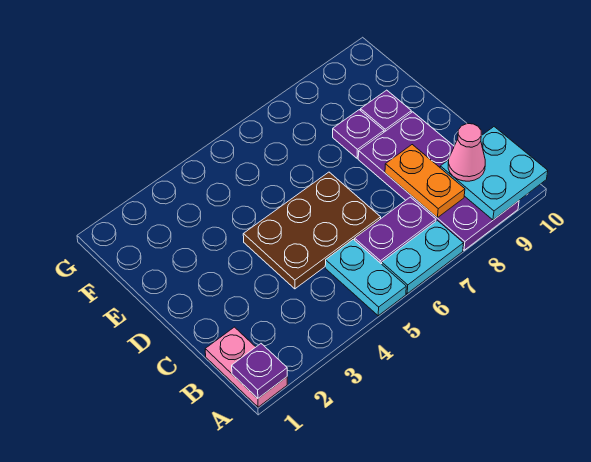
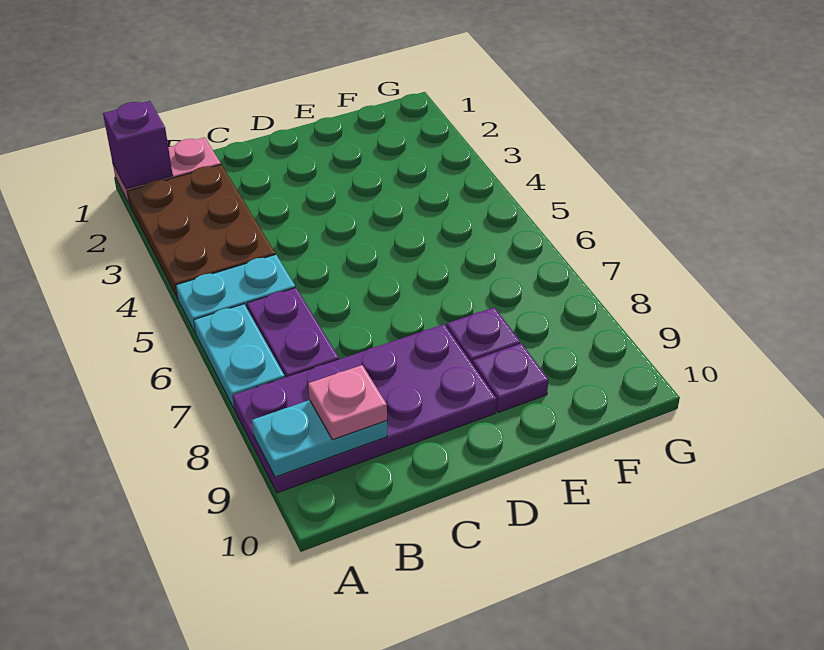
purple plate A1 level 2 -> purple brick A1 level 2
cyan plate A9:B10 level 2 -> cyan plate A9:B9 level 2
orange plate B8:C8 level 2 -> none
pink cone B9 level 3 -> pink plate B9 level 3
brown plate C4:D6 level 1 -> brown plate A2:B4 level 1

